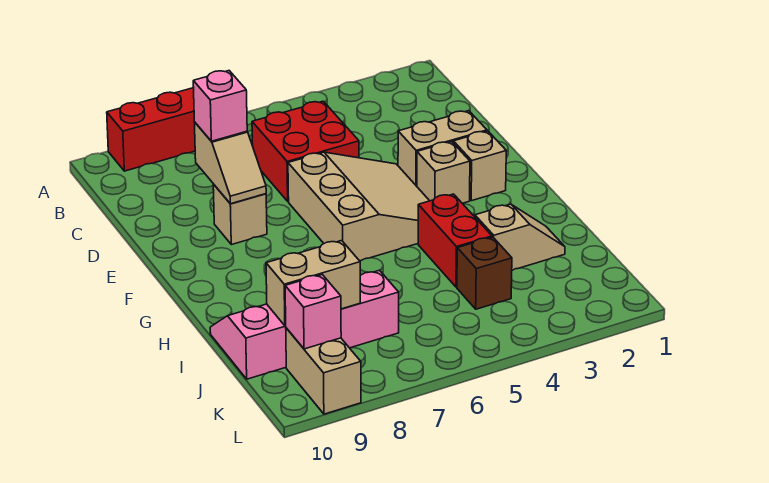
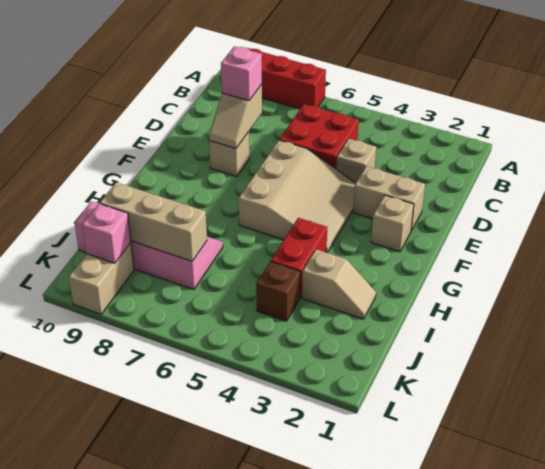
tan brick F3 level 1 -> tan brick D4 level 1
tan brick J8:J9 level 2 -> tan brick J7:J9 level 2

